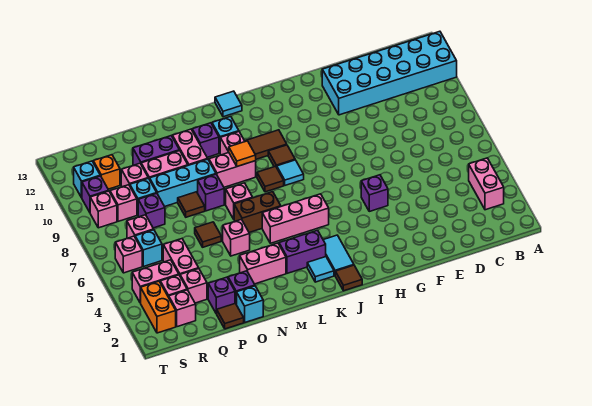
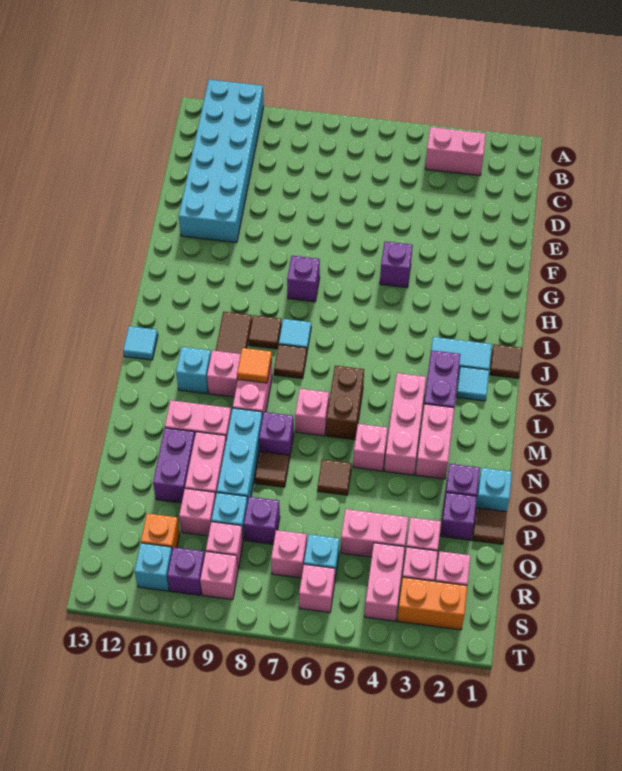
pink brick J5:L5 level 1 -> pink brick L4:N4 level 1
purple brick M11 level 1 -> purple brick H8 level 1

